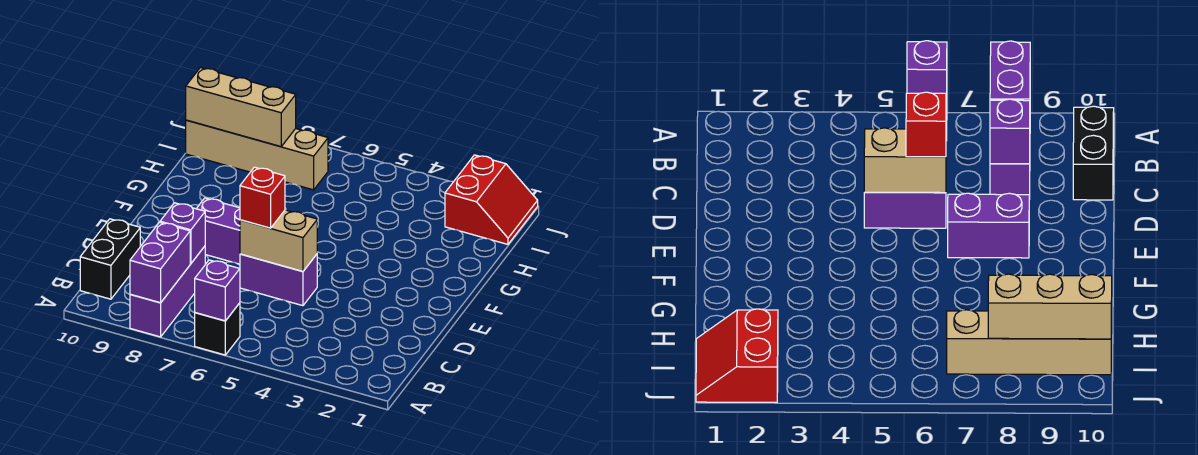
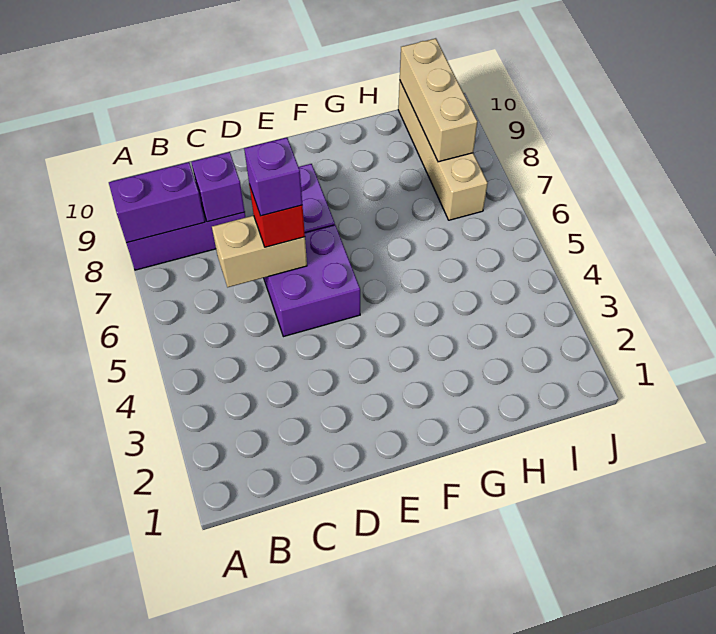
black brick A6 level 1 -> none
purple brick A6 level 2 -> purple brick D6 level 4
black brick B10:C10 level 1 -> none
purple brick D5:D6 level 1 -> purple brick D5:E6 level 1
tan brick D5:D6 level 2 -> tan brick C6:D6 level 2
red slope I1:J2 level 1 top 2 -> none

